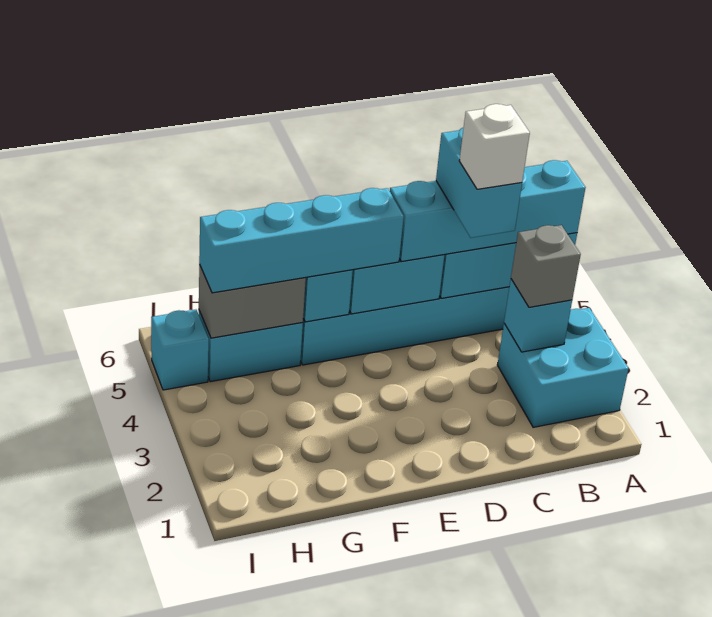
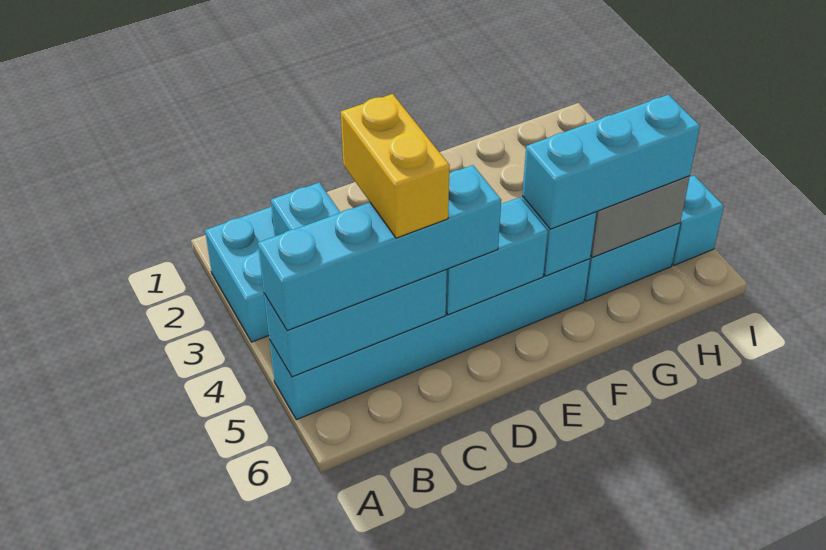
grey brick B3 level 3 -> none
cyan brick C4:C5 level 4 -> yellow brick C4:C5 level 4
white brick C4 level 5 -> none
cyan brick E5:H5 level 3 -> cyan brick F5:H5 level 3

